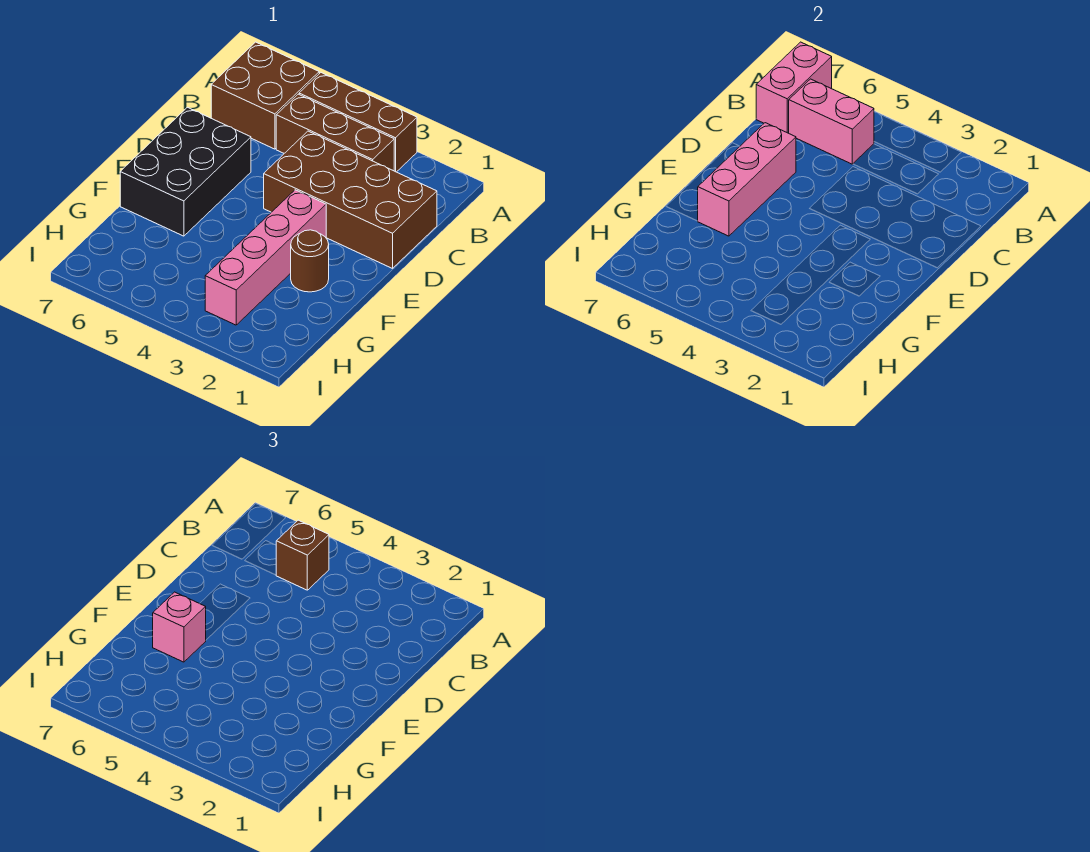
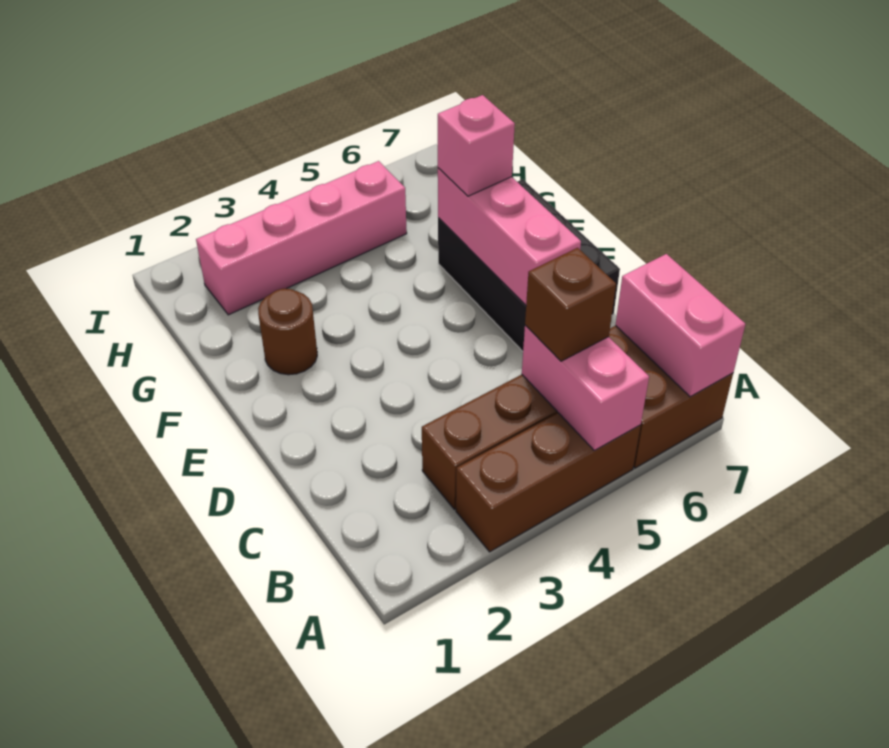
pink brick B5:B6 level 2 -> pink brick A5:B5 level 2
brown brick C1:D4 level 1 -> none
pink brick E3:H3 level 1 -> pink brick H2:H5 level 1

